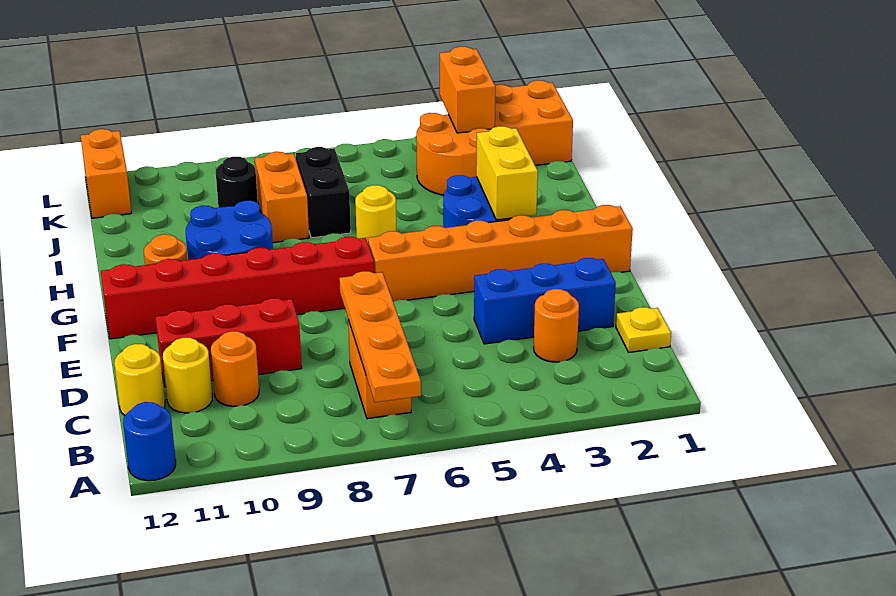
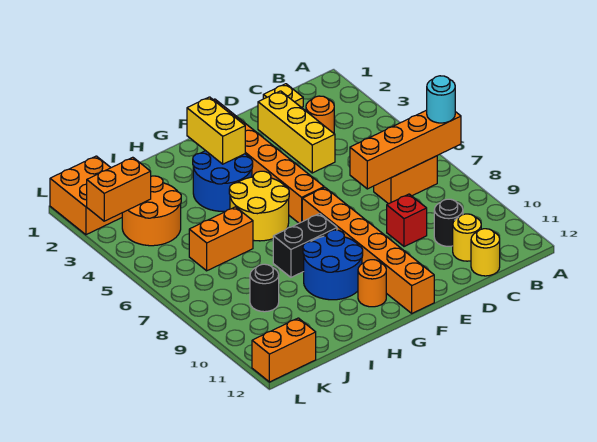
orange plate A7:D7 level 2 -> orange brick A7:D7 level 2
none -> cyan round brick A7 level 3
blue round brick A12 level 1 -> none
orange round brick C10 level 1 -> black round brick C10 level 1
blue brick D2:D4 level 1 -> yellow brick D2:D4 level 1
red brick D9:D11 level 1 -> red brick D9 level 1
red brick F7:F12 level 1 -> orange brick F7:F12 level 1
yellow brick G3:H3 level 2 -> yellow brick G2:G3 level 2
yellow round brick H6 level 1 -> yellow round brick G5:H6 level 1
black brick I7:J7 level 1 -> black brick G8:H8 level 1
orange brick I8:J8 level 1 -> orange brick I6:J6 level 1

